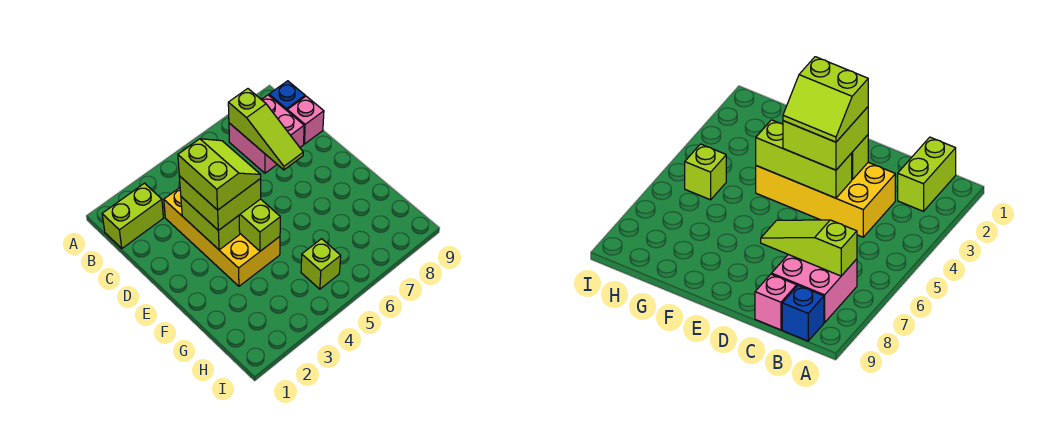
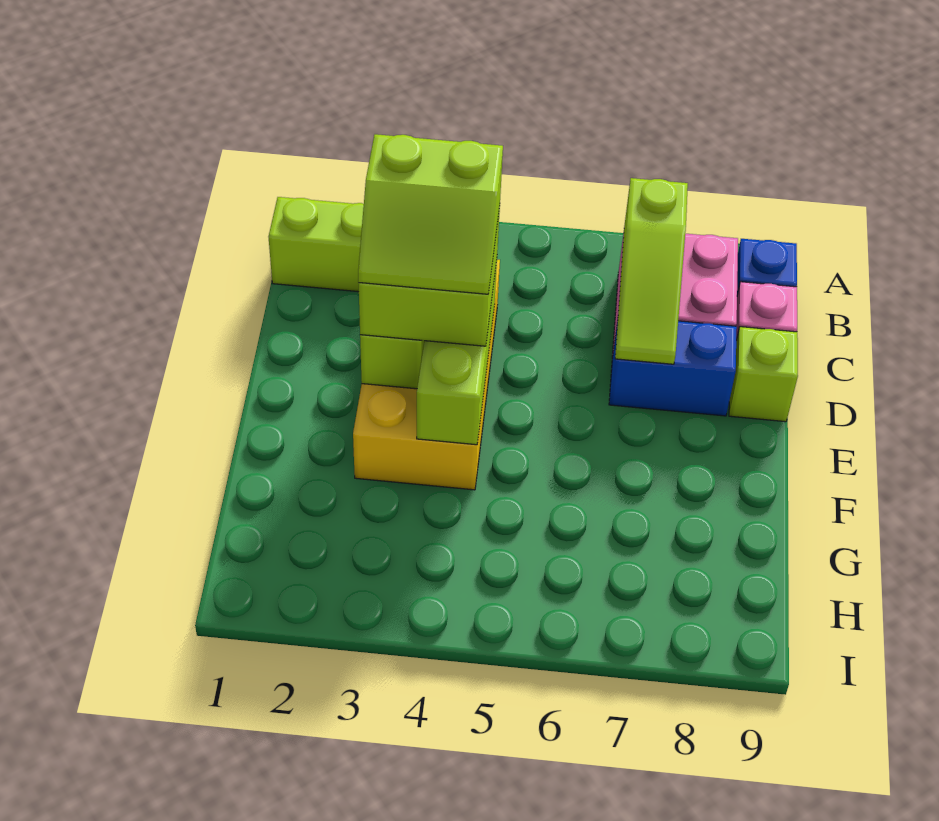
lime slope D3:E4 level 4 top 3 -> lime slope D3:E4 level 4 top D
none -> blue brick D7:D8 level 1
lime brick H5 level 1 -> lime brick D9 level 1

